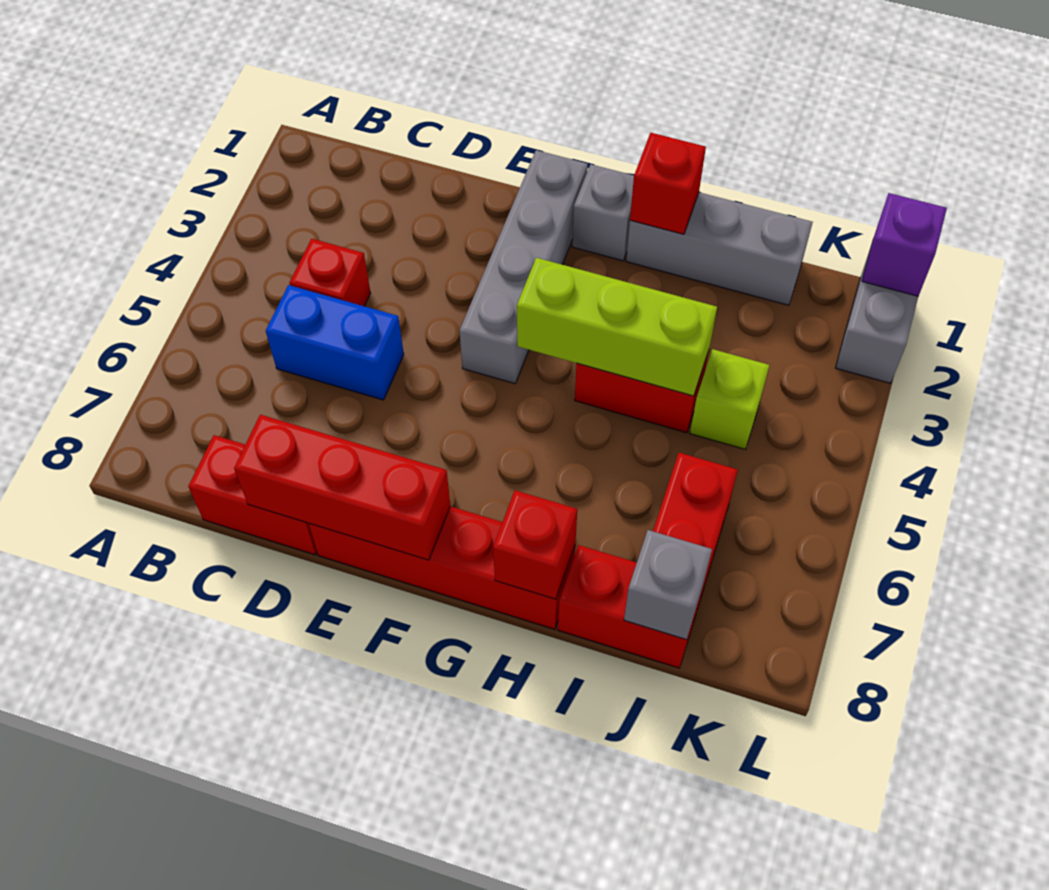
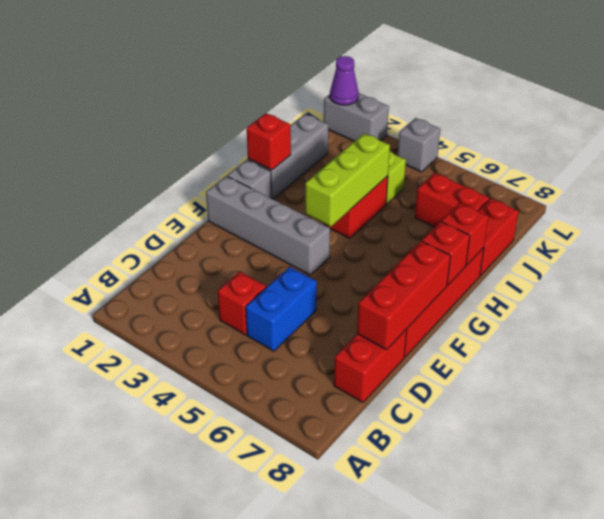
none -> red brick G8 level 2
grey brick J8 level 2 -> grey brick L4 level 1
purple brick L1 level 2 -> purple cone L1 level 2

